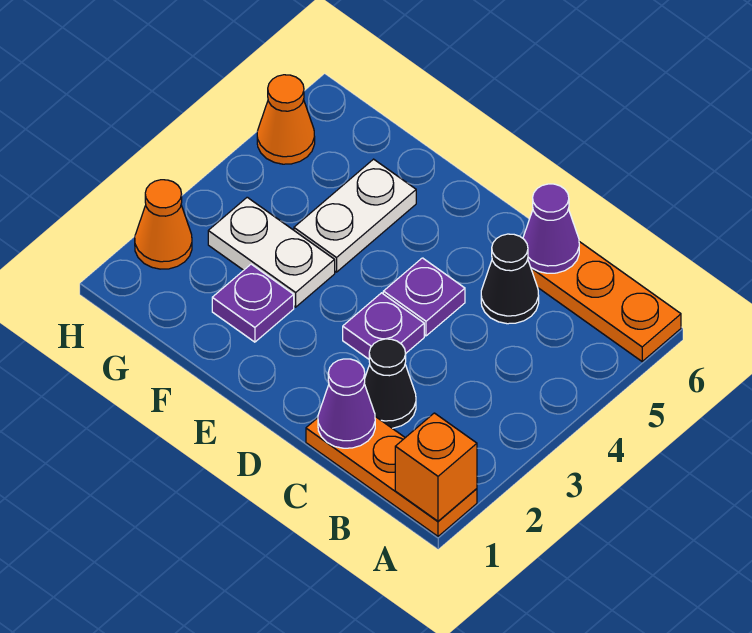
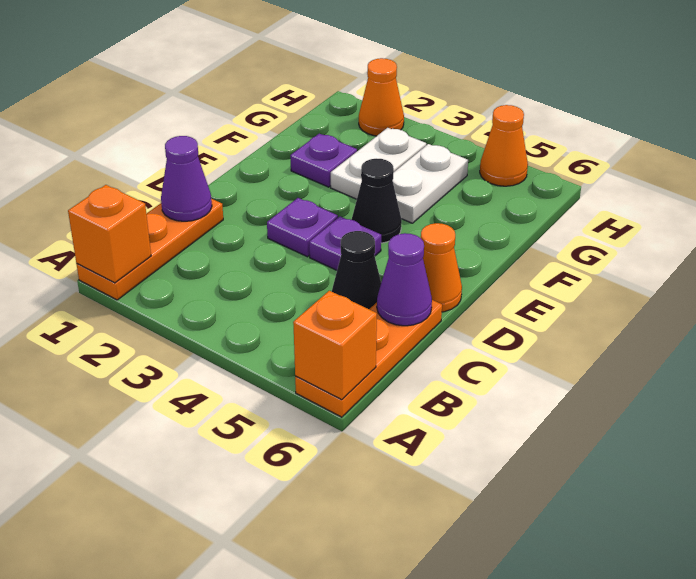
none -> orange brick A6 level 2
black cone C2 level 1 -> black cone E4 level 1
none -> orange cone D6 level 1
white plate F4:F5 level 1 -> white plate F4:G4 level 1

